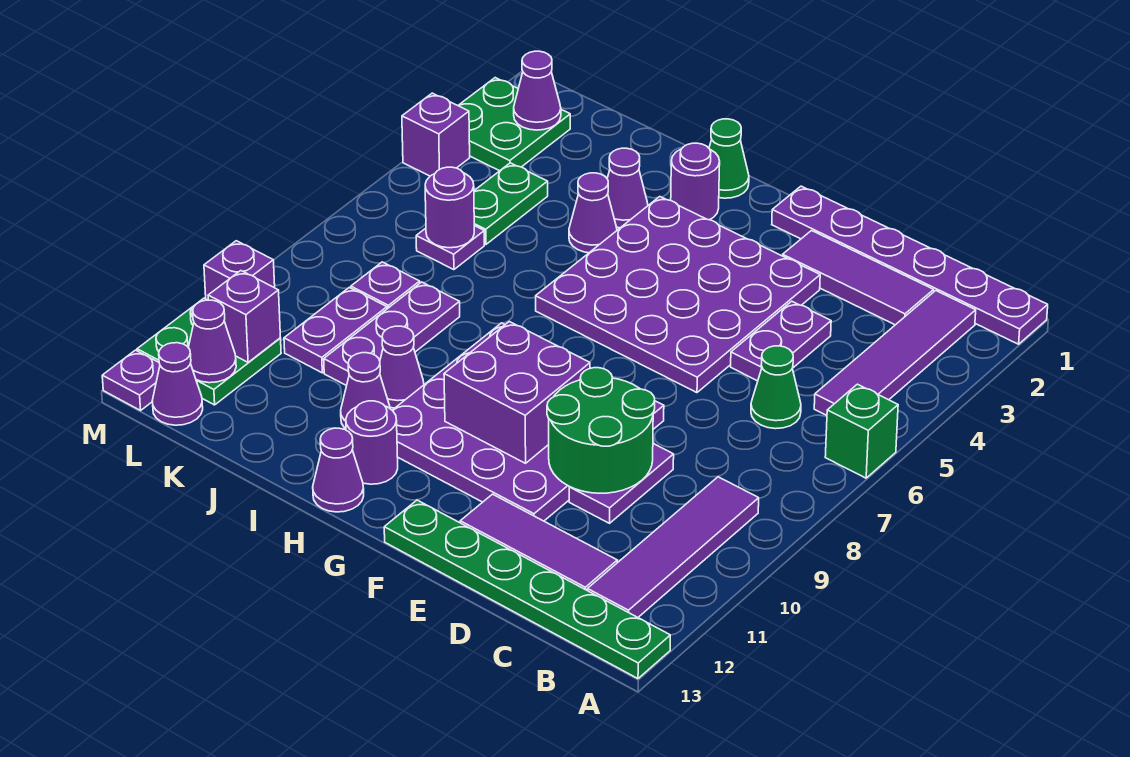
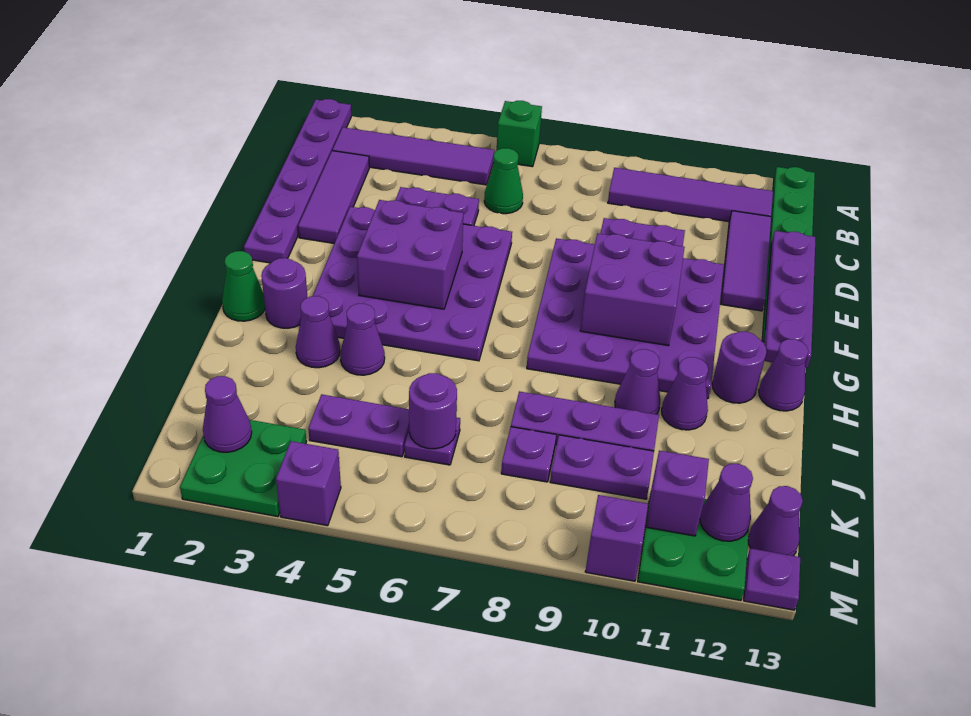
green round brick D9:E10 level 2 -> none
none -> purple plate D13:G13 level 2
none -> purple brick F4:G5 level 2
green plate K4:K5 level 1 -> purple plate K4:K5 level 1

